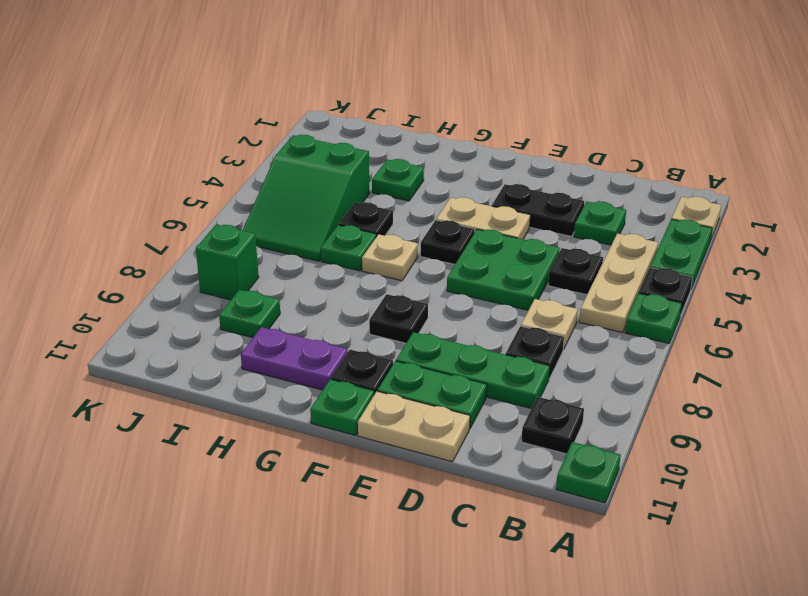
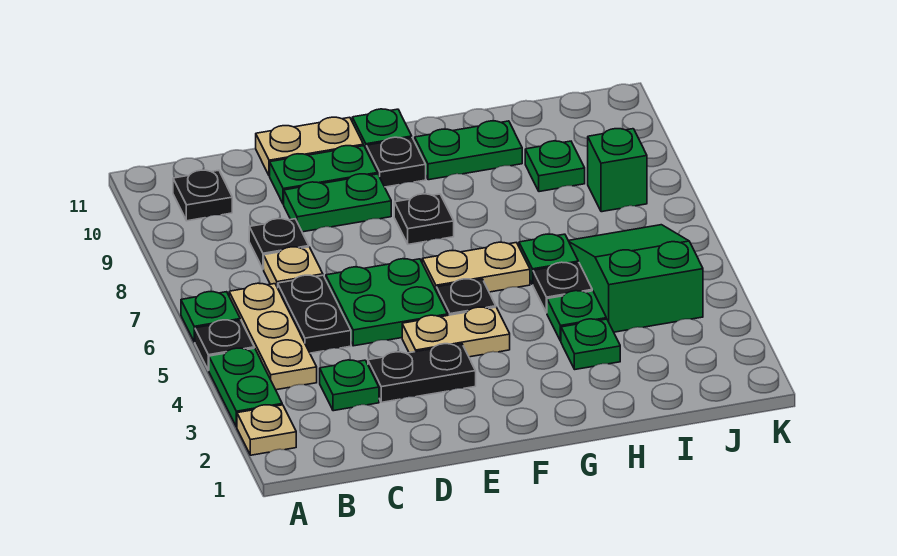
green plate A11 level 1 -> green plate H4 level 1
black plate C5 level 1 -> black plate C5:C6 level 1
green plate C9:E9 level 1 -> green plate D9:E9 level 1
tan plate G6 level 1 -> tan plate F6:G6 level 1
purple plate G10:H10 level 1 -> green plate G10:H10 level 1

